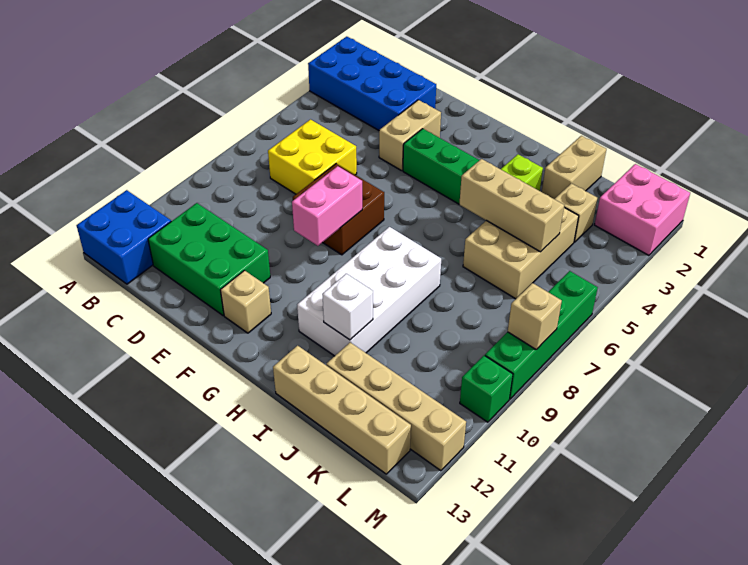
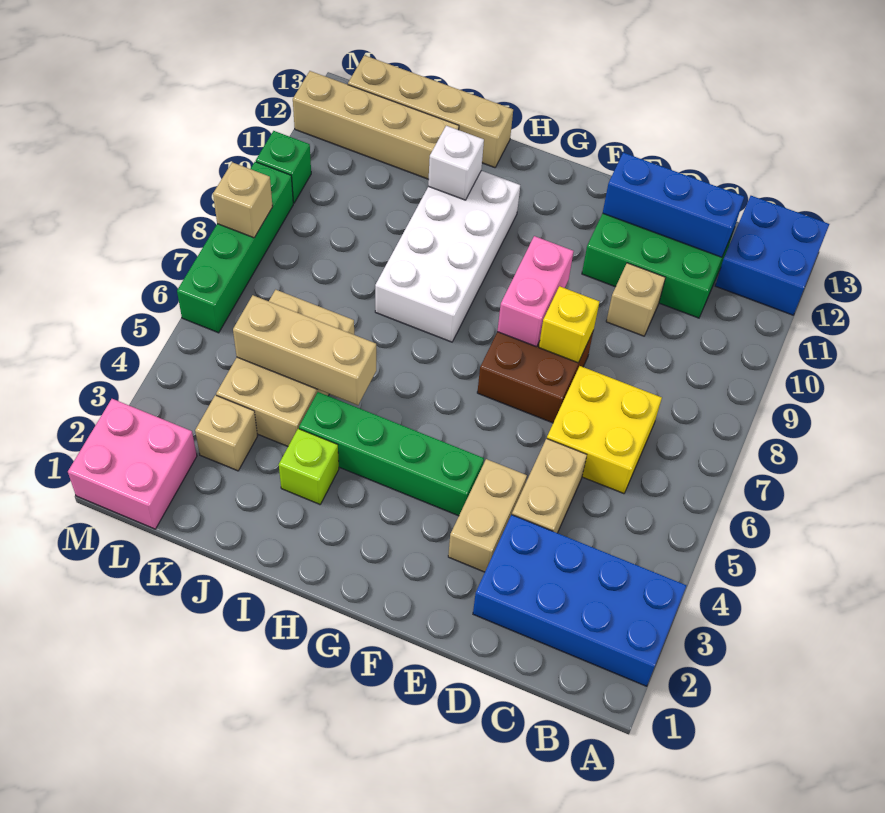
none -> blue brick C12:E12 level 2
none -> yellow brick E8 level 2
tan brick F12 level 1 -> tan brick D10 level 1
tan brick J1:J2 level 1 -> tan brick D4:D5 level 1

